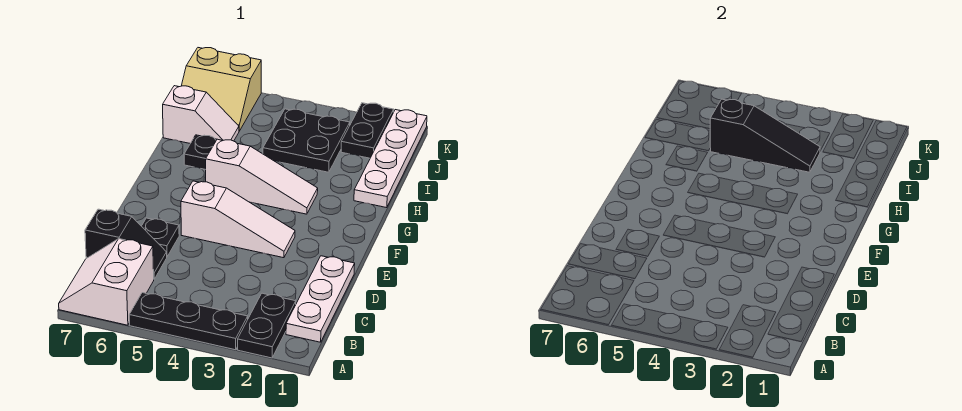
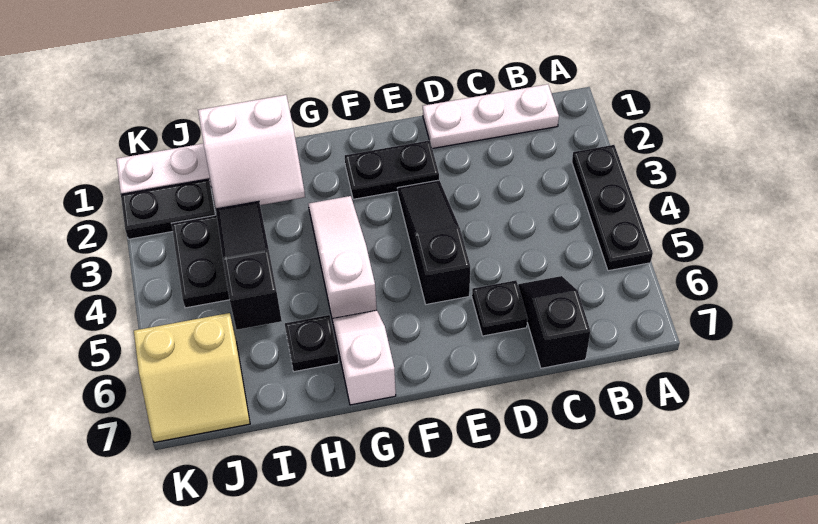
black plate A2:B2 level 1 -> black plate E2:F2 level 1
white slope A6:B7 level 1 top 6 -> white slope H1:I2 level 2 top 1
white slope E3:E5 level 1 top 5 -> black slope E3:E5 level 1 top 5
white slope I6:I7 level 1 top 7 -> white slope G6:G7 level 1 top 7
tan slope J6:K7 level 1 top K -> tan slope J6:K7 level 1 top 6

